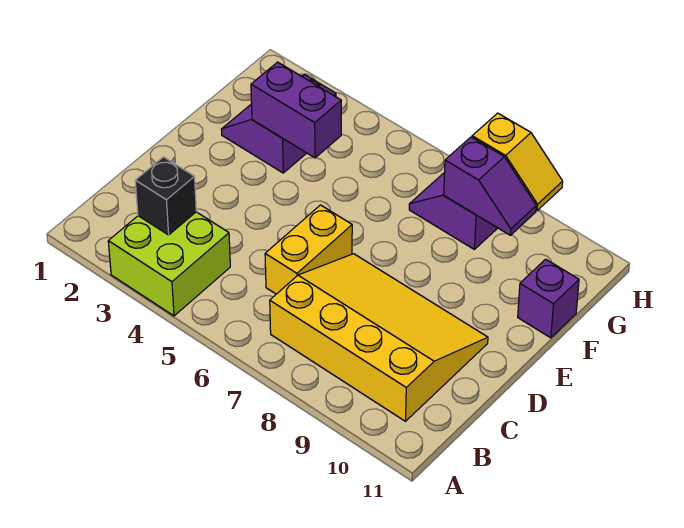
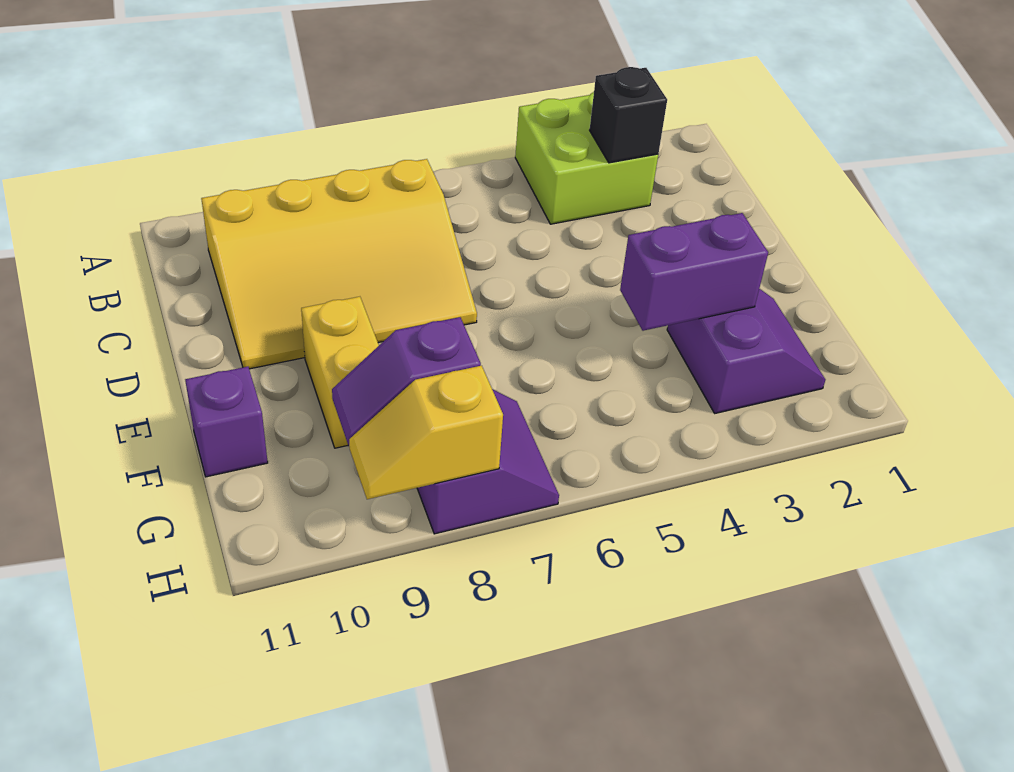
yellow brick C6:D6 level 1 -> yellow brick E9:F9 level 1

